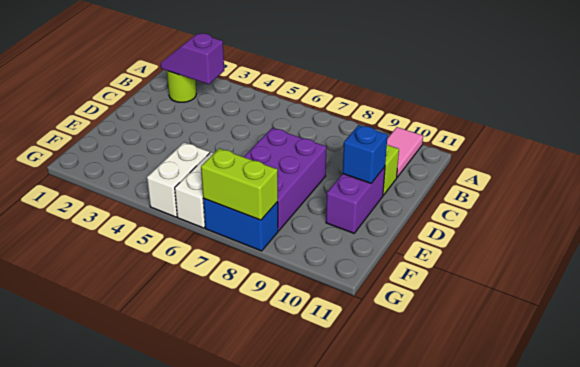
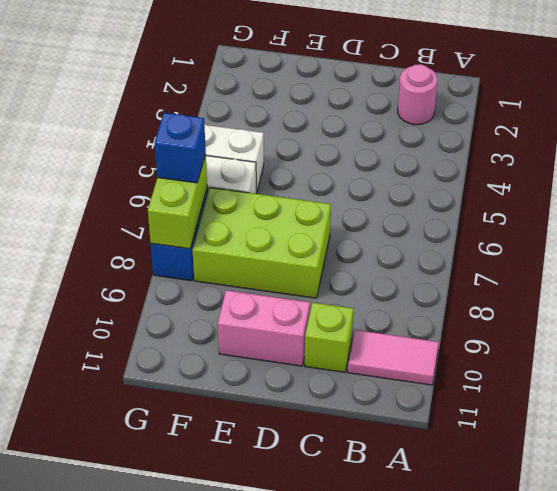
lime round brick B2 level 1 -> pink round brick B2 level 1
purple slope B2:B3 level 2 top 3 -> none
purple brick D7:F8 level 1 -> lime brick D7:F8 level 1
purple brick D10:E10 level 1 -> pink brick D10:E10 level 1
blue brick D10 level 2 -> blue brick G7 level 3

